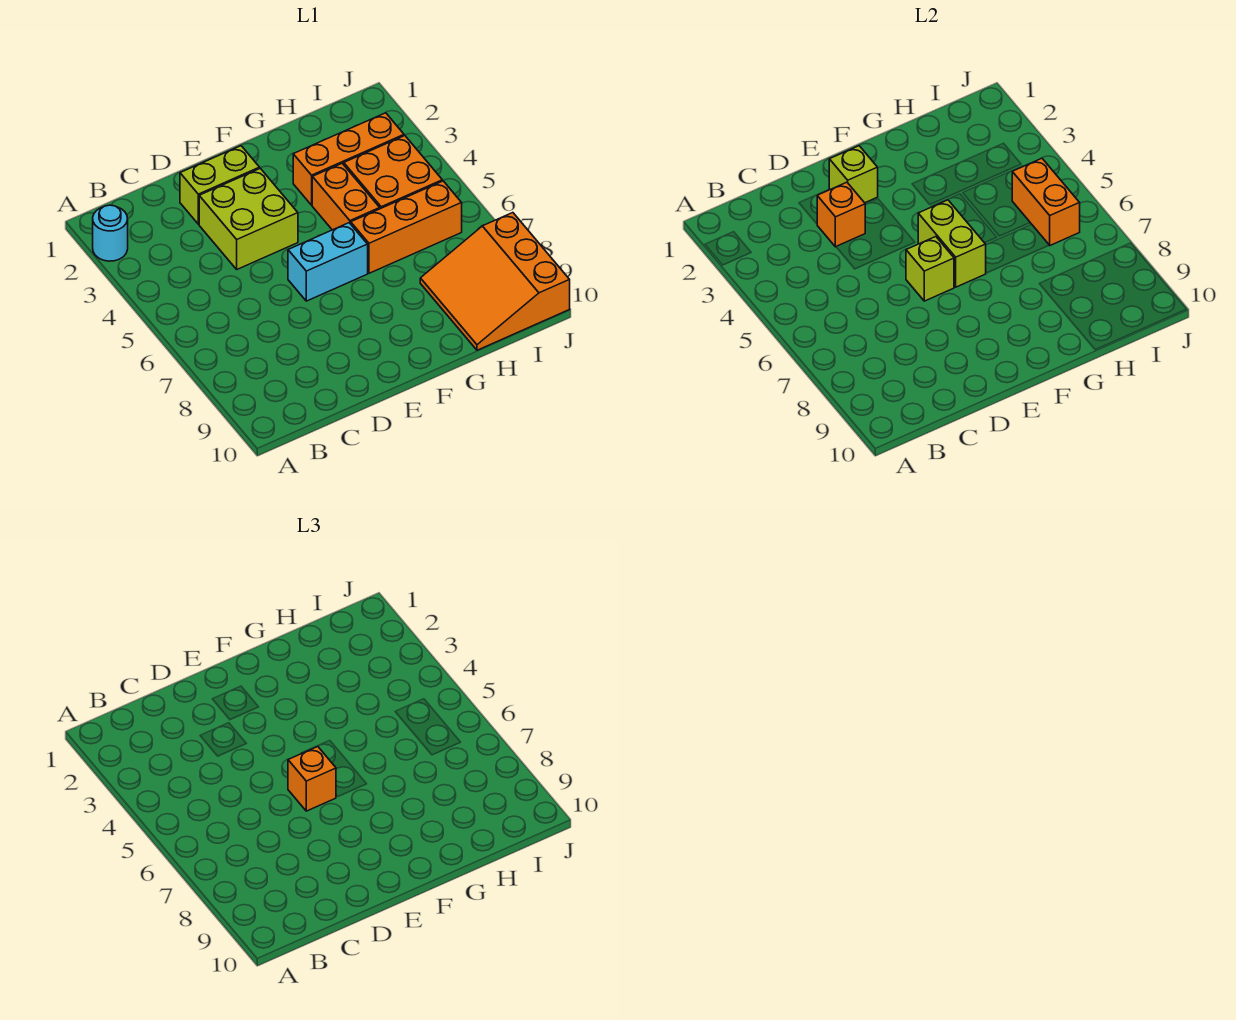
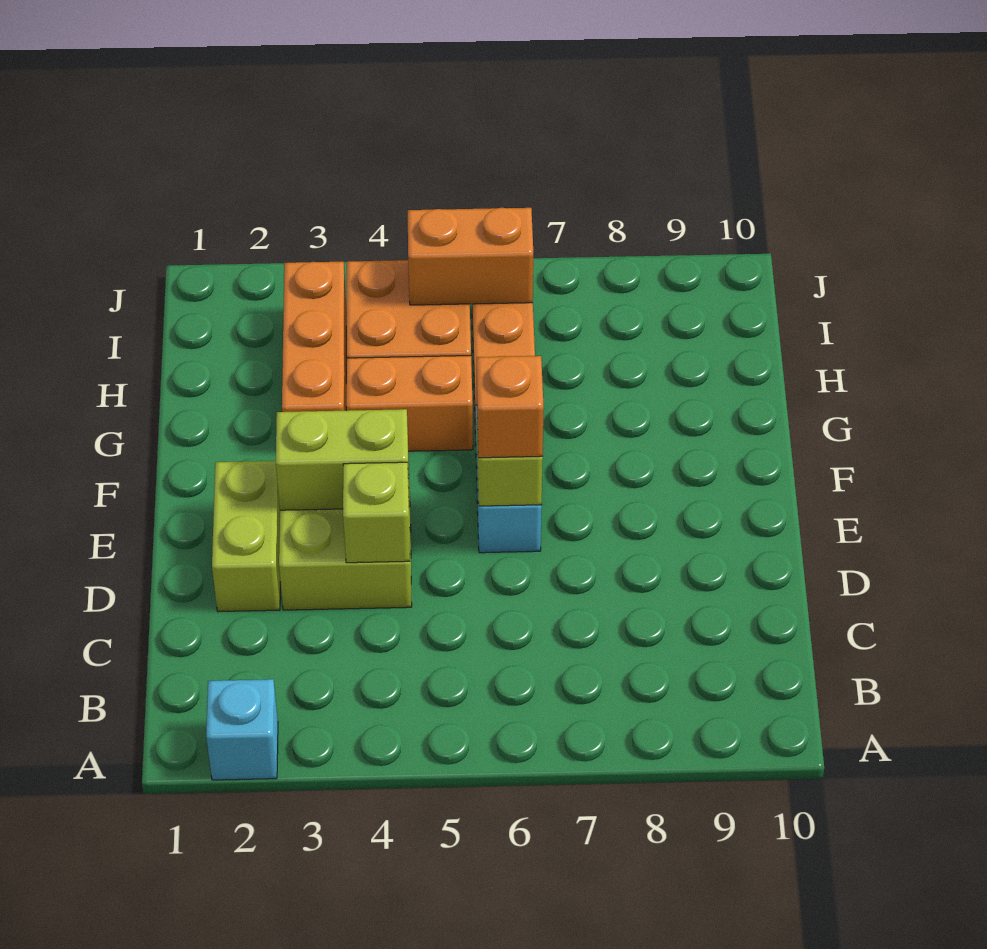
cyan round brick A2 level 1 -> cyan brick A2 level 1
orange brick D3 level 2 -> none
lime brick E2 level 2 -> lime brick D4 level 2
lime brick F5:F6 level 2 -> lime brick E3:E4 level 2
orange slope H8:J10 level 1 top J -> none

